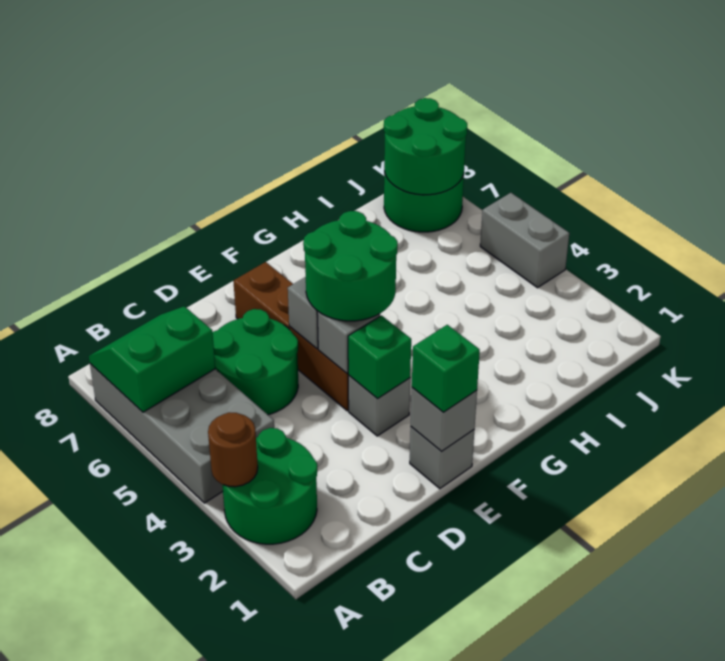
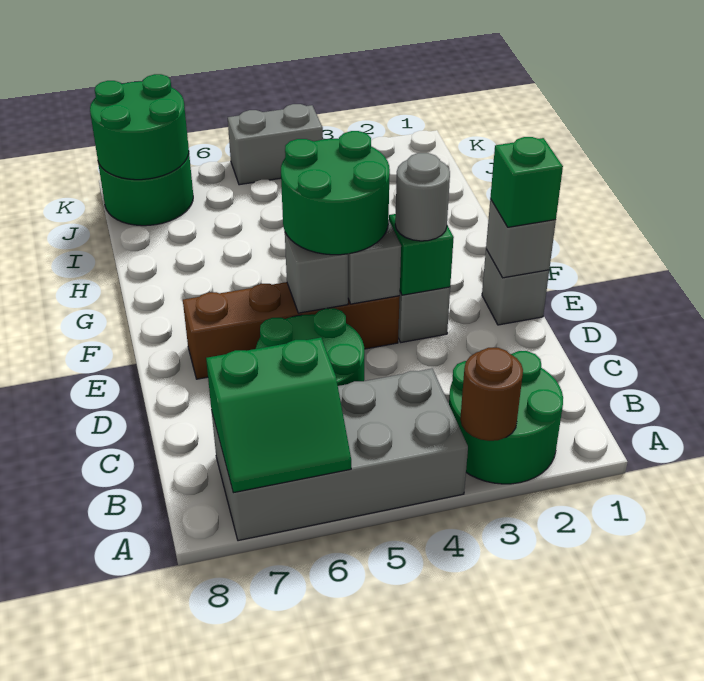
green slope A6:B7 level 2 top 6 -> green slope A6:B7 level 2 top B
none -> grey round brick E3 level 3

